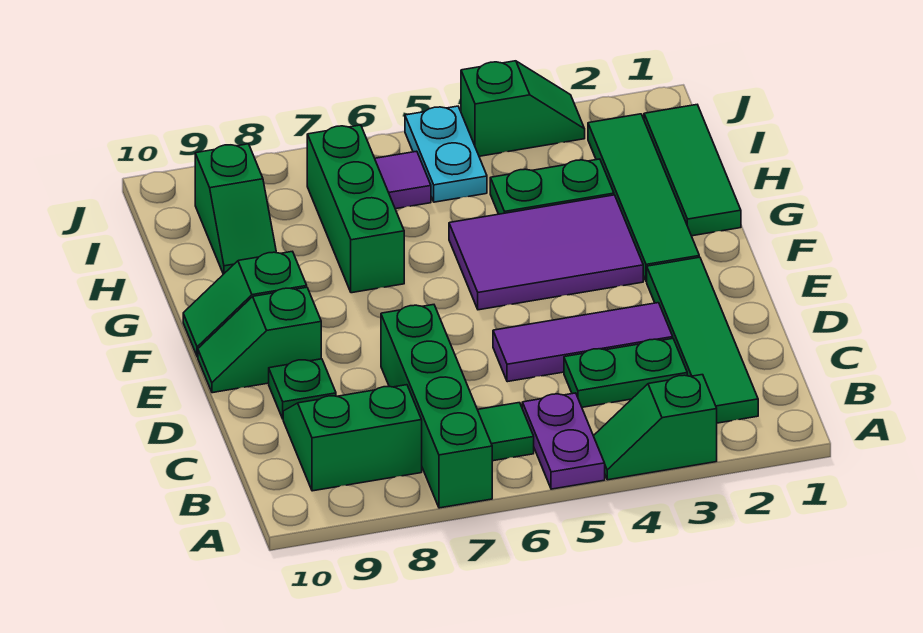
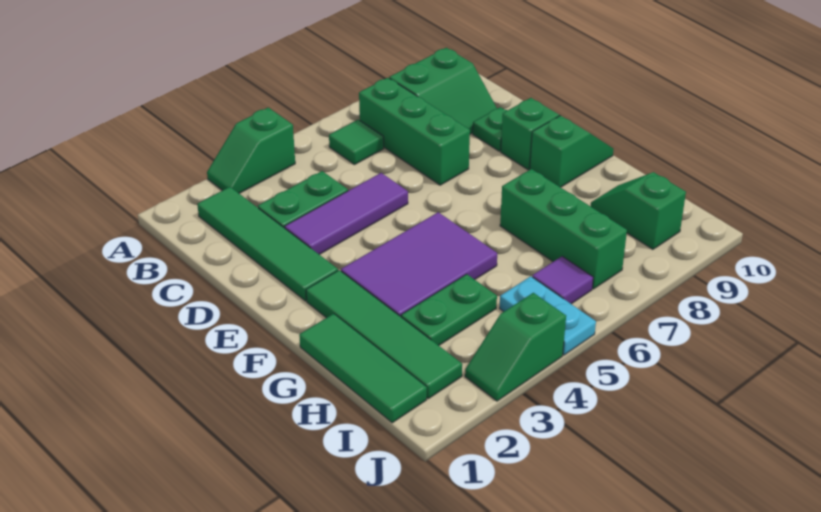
green slope A3:A4 level 1 top 3 -> green slope A3:A4 level 1 top 4
purple plate A5:B5 level 1 -> none
green brick A7:D7 level 1 -> green brick B7:D7 level 1

